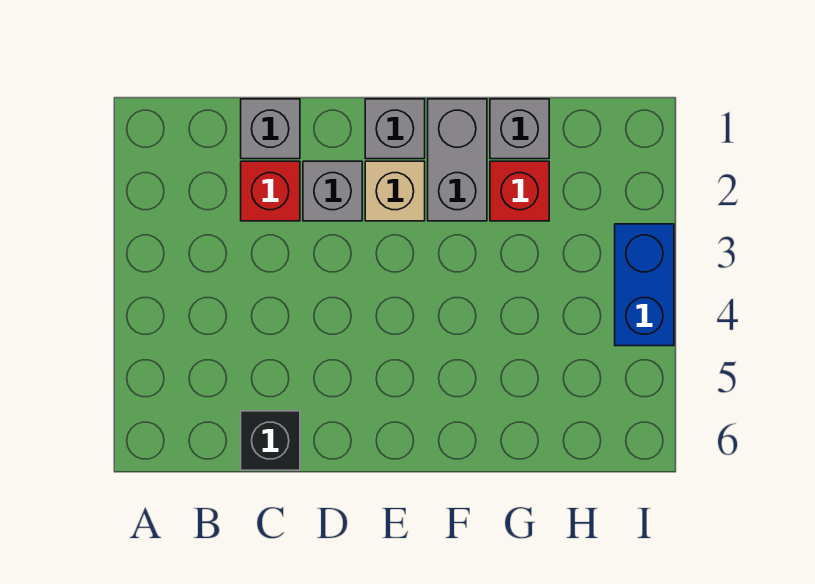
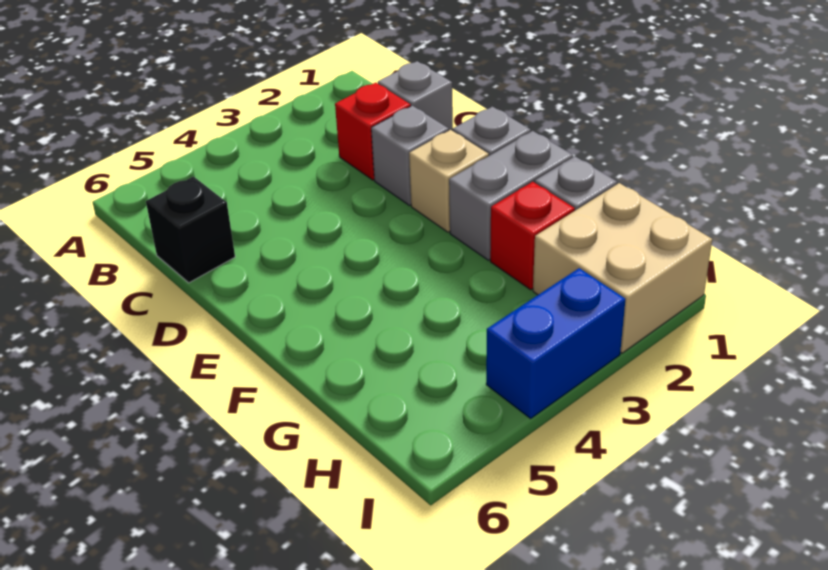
none -> tan brick H1:I2 level 1

